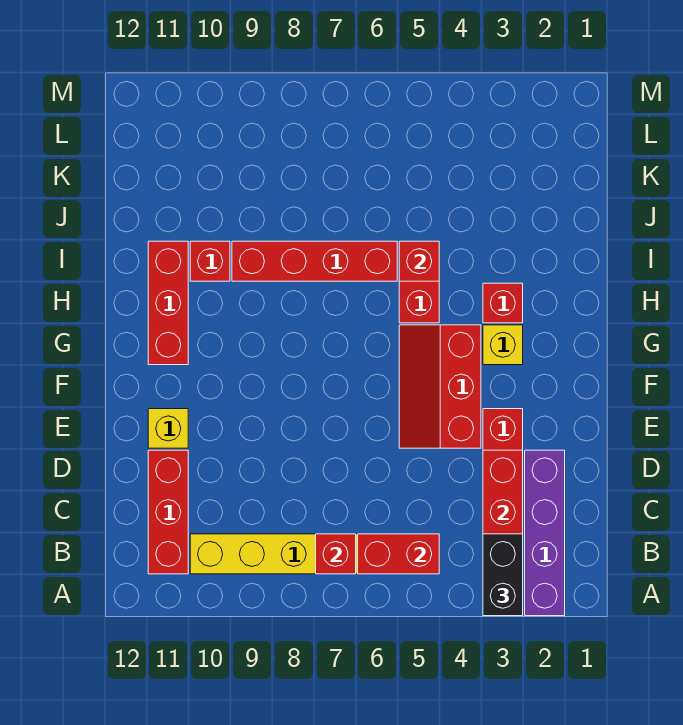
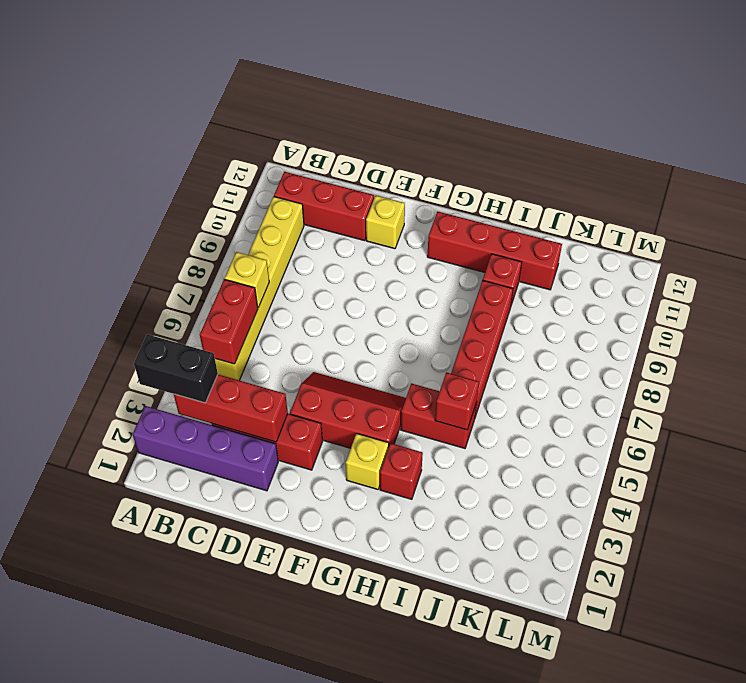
red brick B7 level 2 -> yellow brick B7 level 2
red brick G11:I11 level 1 -> red brick G11:J11 level 1

